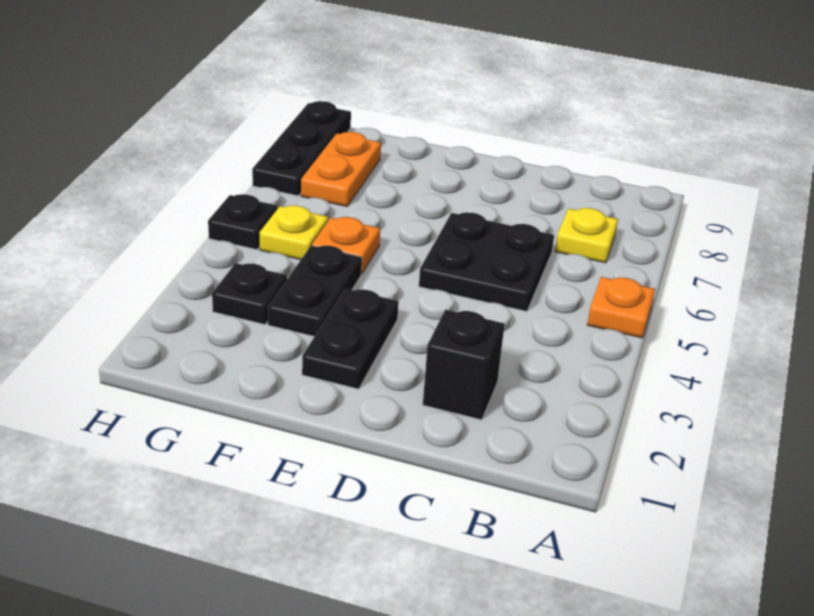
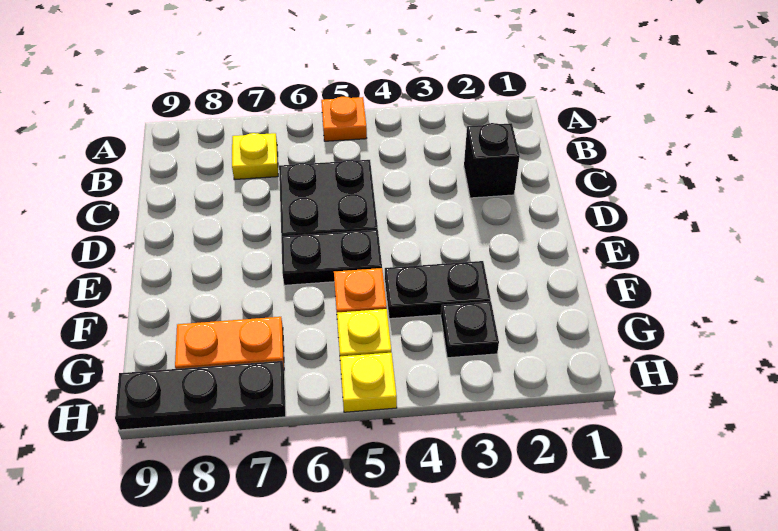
black plate E2:E3 level 1 -> black plate E5:E6 level 1
black plate H5 level 1 -> yellow plate H5 level 1

